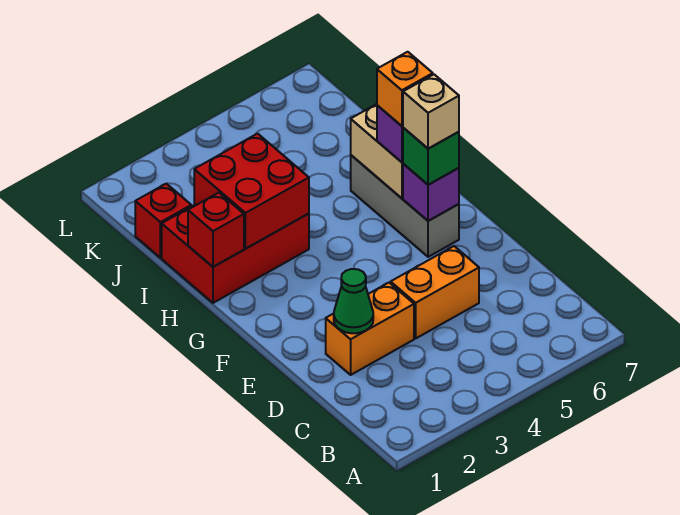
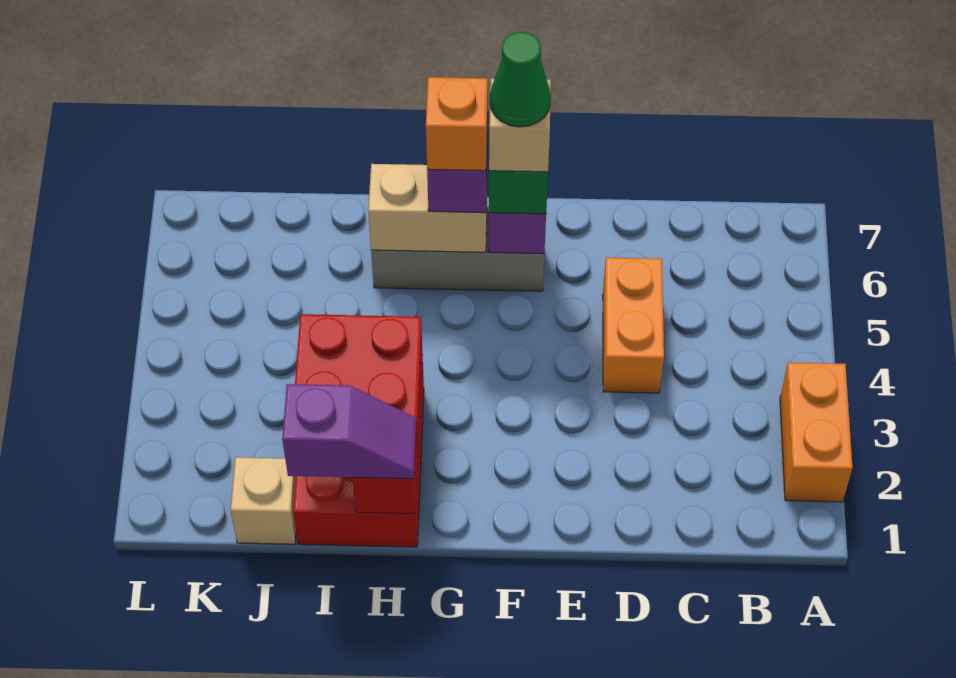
orange brick D2:D3 level 1 -> orange brick A2:A3 level 1
green cone D2 level 2 -> green cone F6 level 5
none -> purple slope H1:I1 level 3 top I
red brick J1 level 1 -> tan brick J1 level 1

